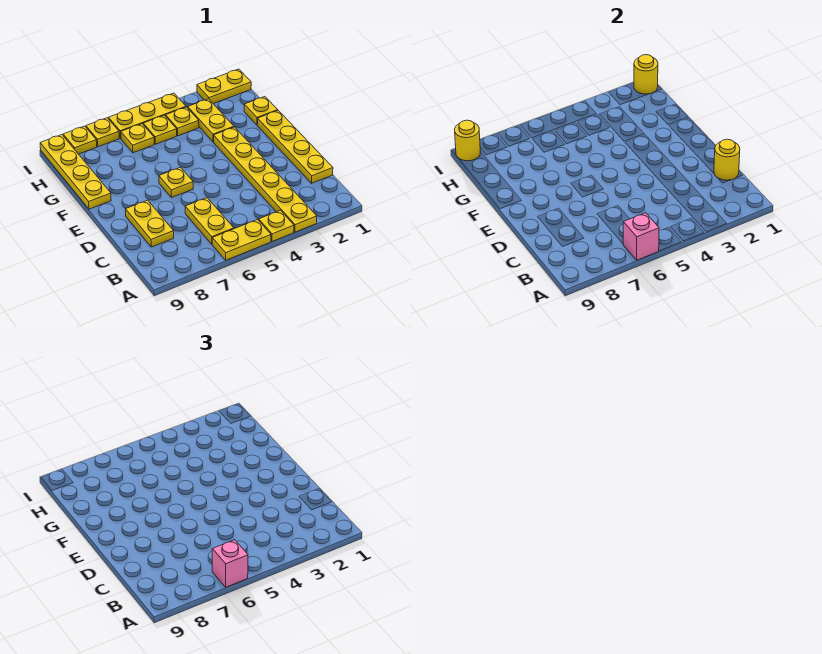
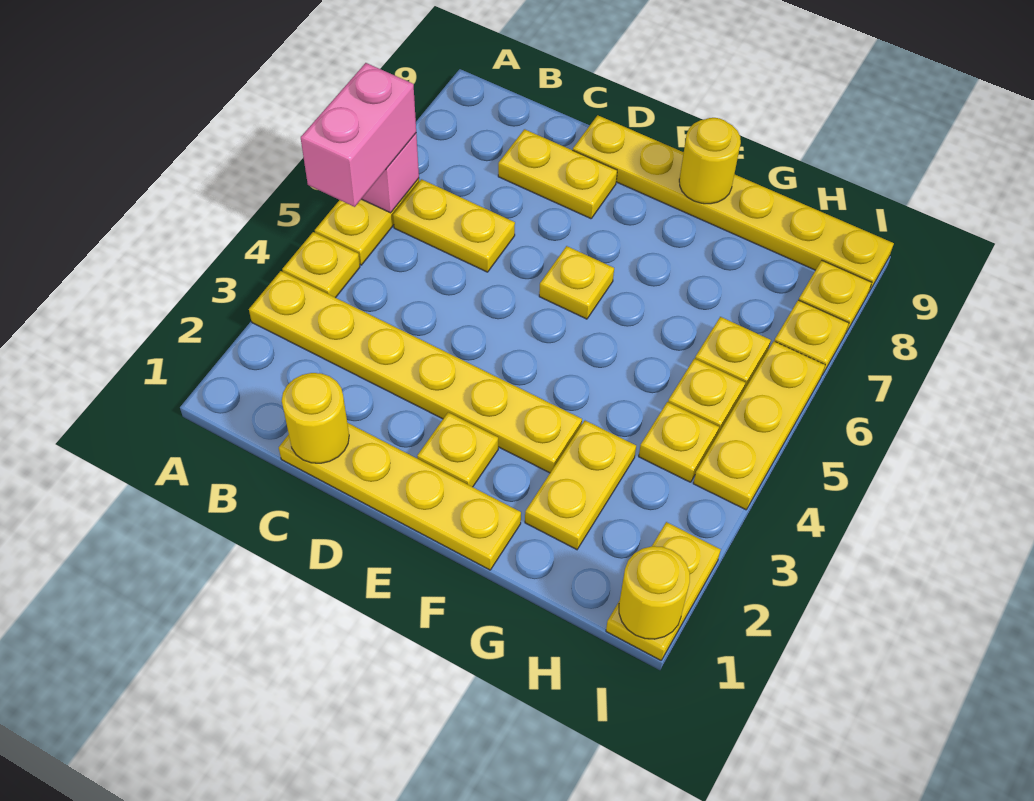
pink brick A6 level 3 -> pink brick A5:A6 level 3
yellow plate F9:I9 level 1 -> yellow plate D9:I9 level 1
yellow plate G1 level 1 -> yellow plate E2 level 1
yellow plate G3:H3 level 1 -> yellow plate G2:G3 level 1
yellow round brick I9 level 2 -> yellow round brick F9 level 2

